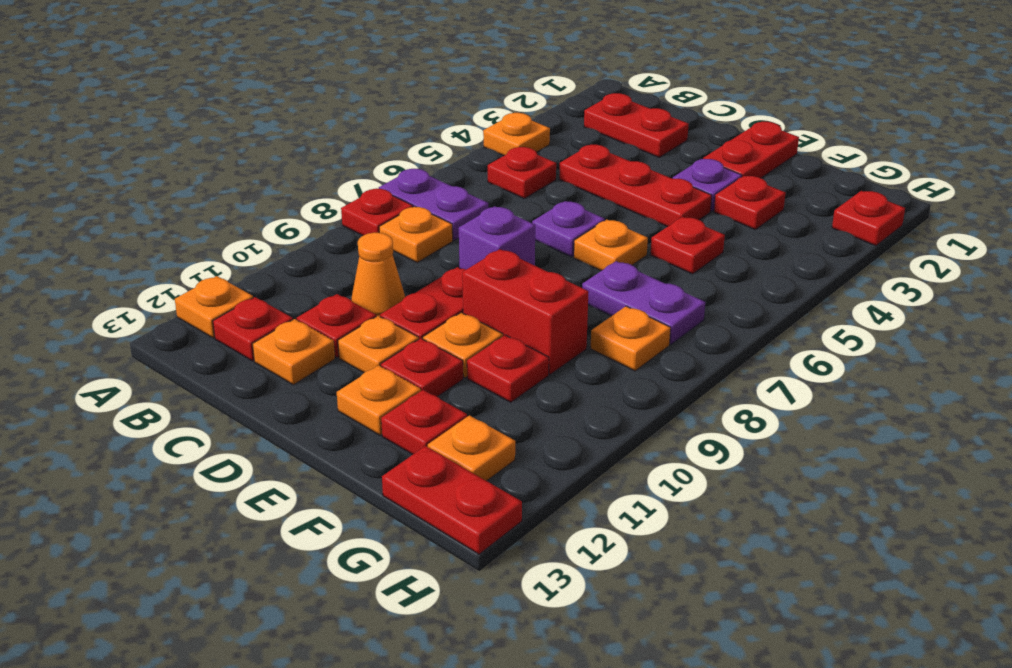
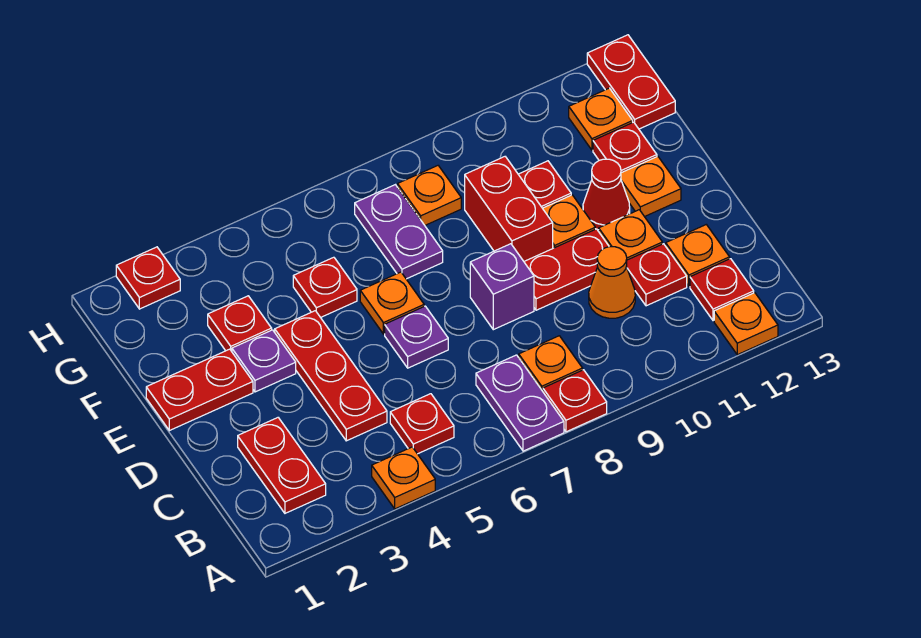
red plate E11 level 1 -> red cone E11 level 1

